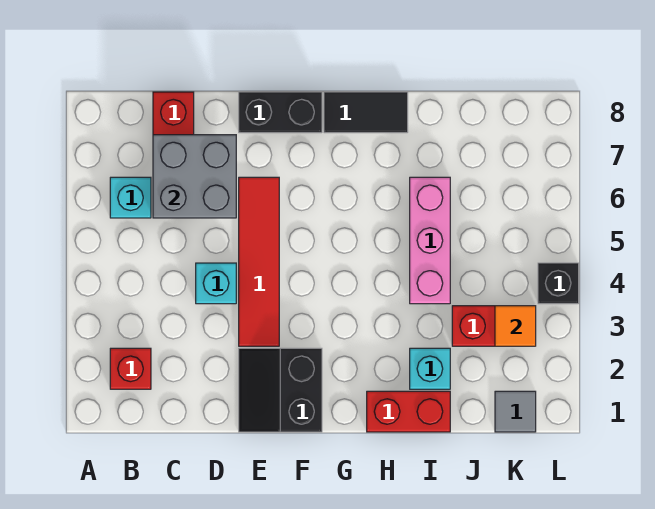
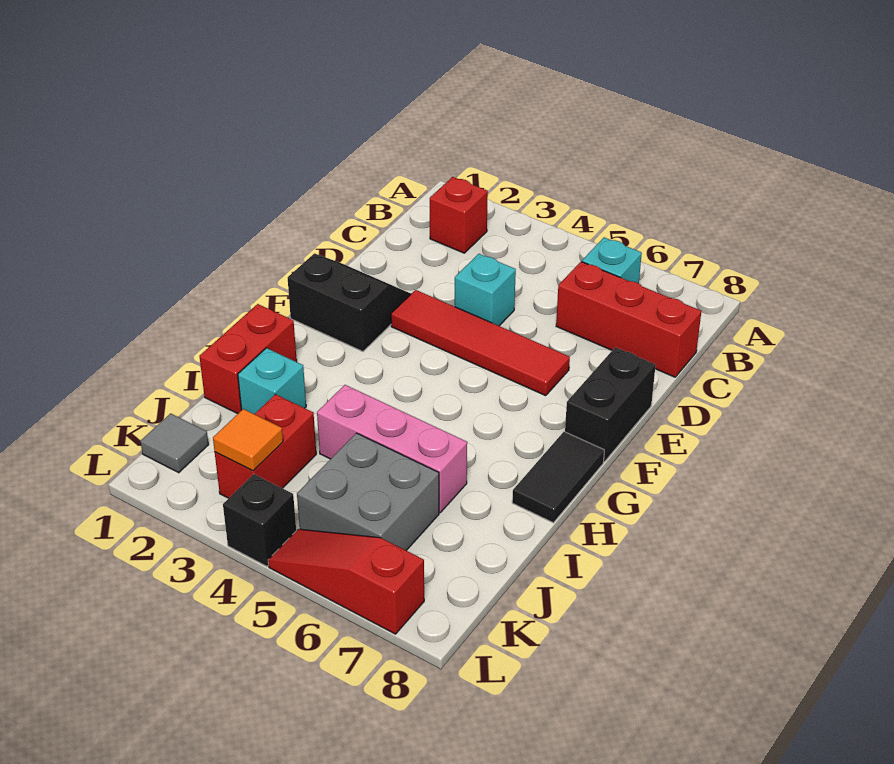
grey brick C6:D7 level 2 -> grey brick J5:K6 level 1
none -> red slope L5:L7 level 1 top 7

